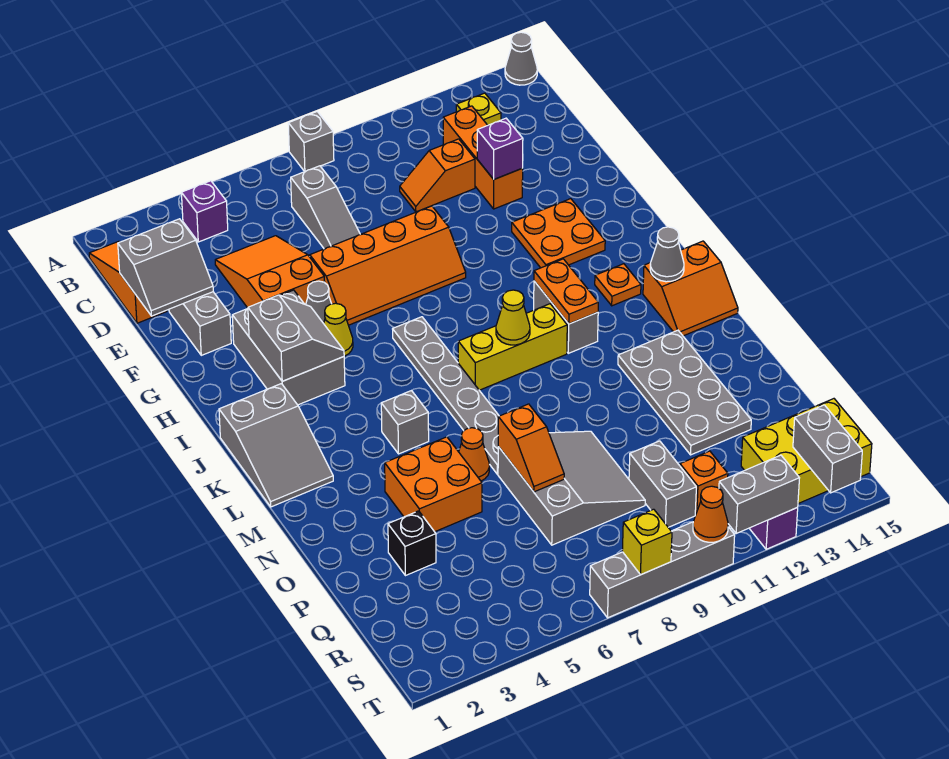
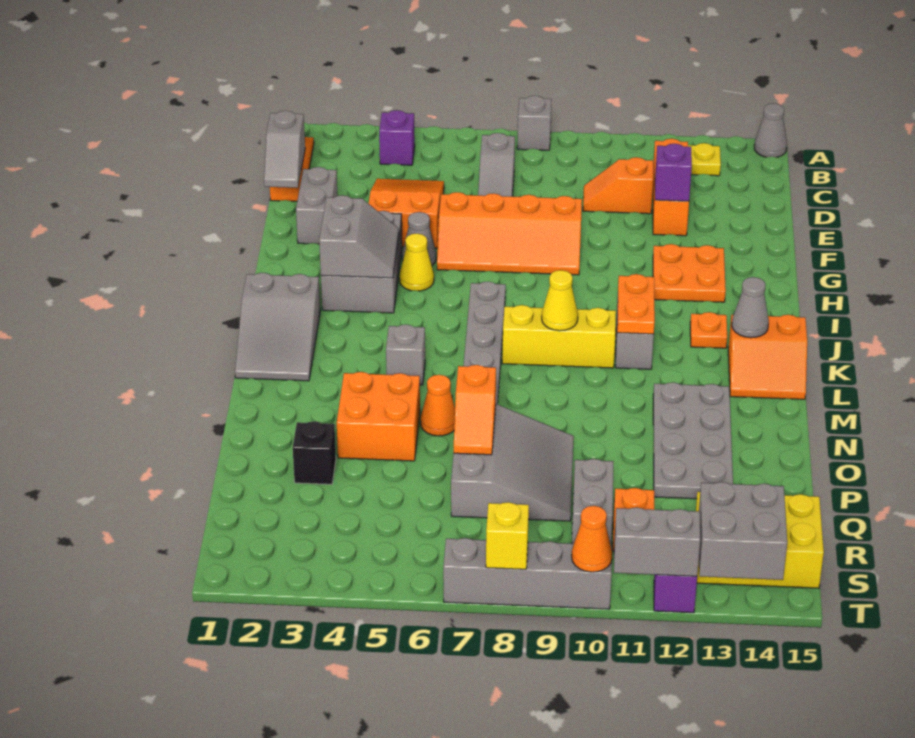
grey slope D1:E2 level 2 top D -> grey slope D1:E1 level 2 top D
grey brick S14:T14 level 2 -> grey brick S13:T14 level 2

